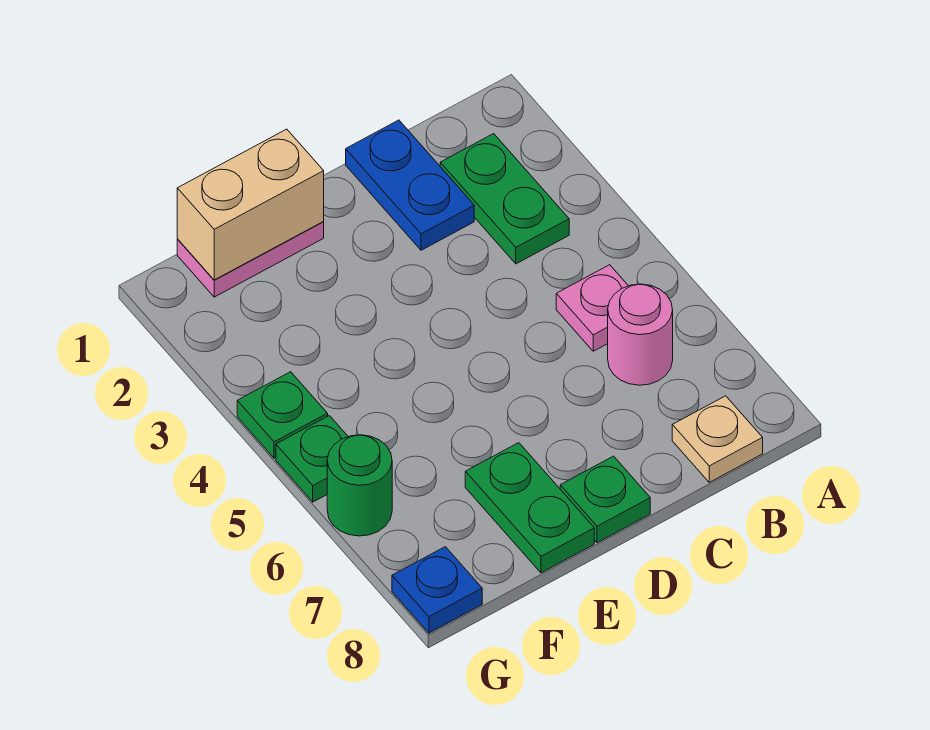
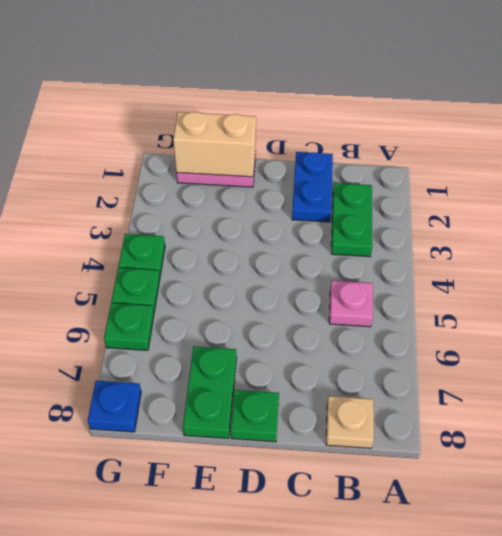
pink round brick B6 level 1 -> none
green round brick G6 level 1 -> green plate G6 level 1

